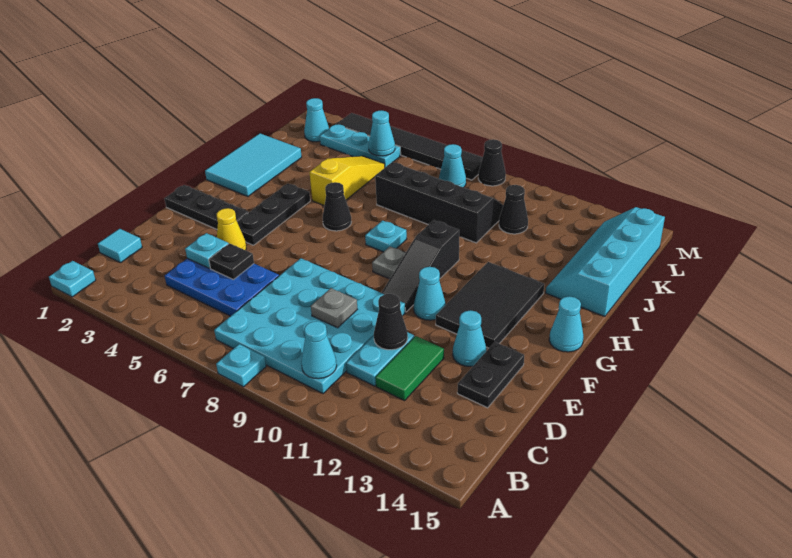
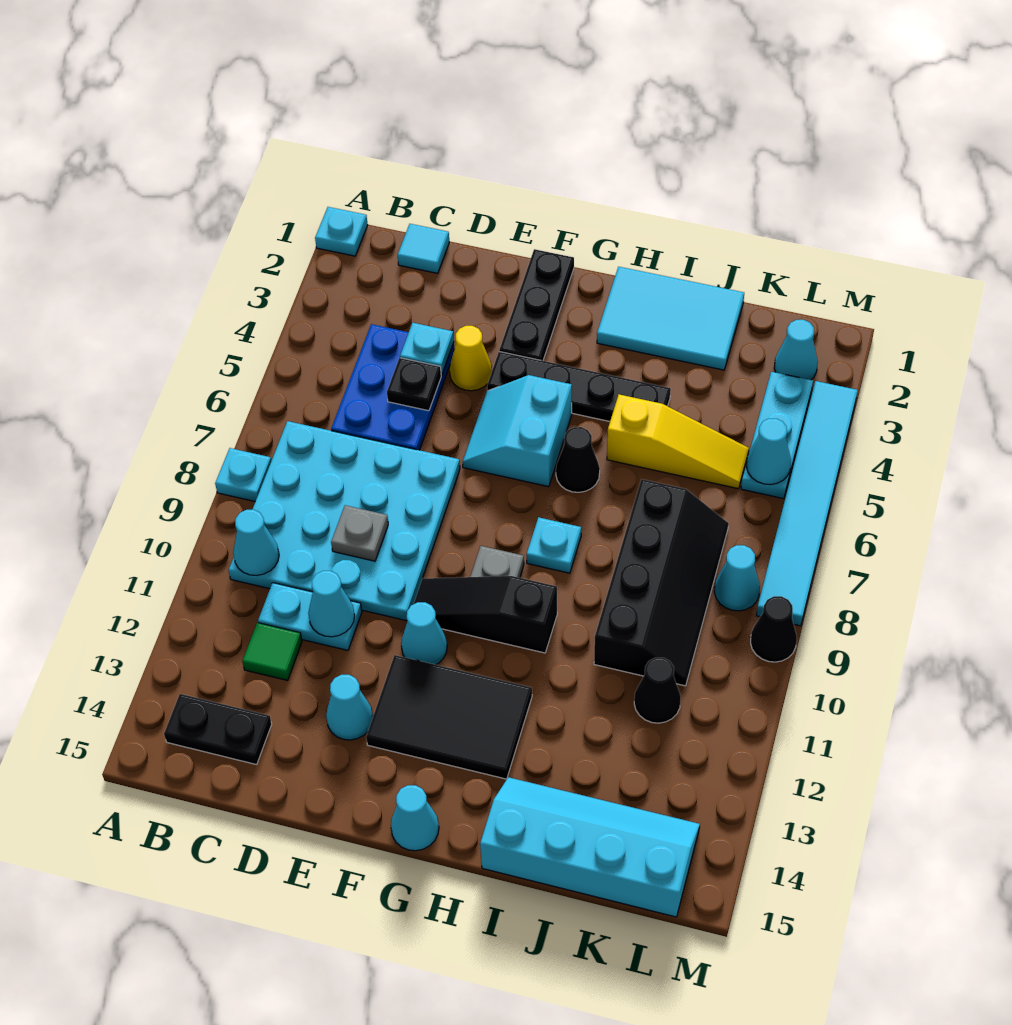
green tile C12:D12 level 1 -> green tile C12 level 1
black cone D11 level 2 -> cyan cone D11 level 2
black plate D14:E14 level 1 -> black plate B14:C14 level 1
black plate F4:H4 level 1 -> black plate F4:I4 level 1
none -> cyan slope F5:G6 level 1 top G
black tile M3:M8 level 1 -> cyan tile M3:M8 level 1

